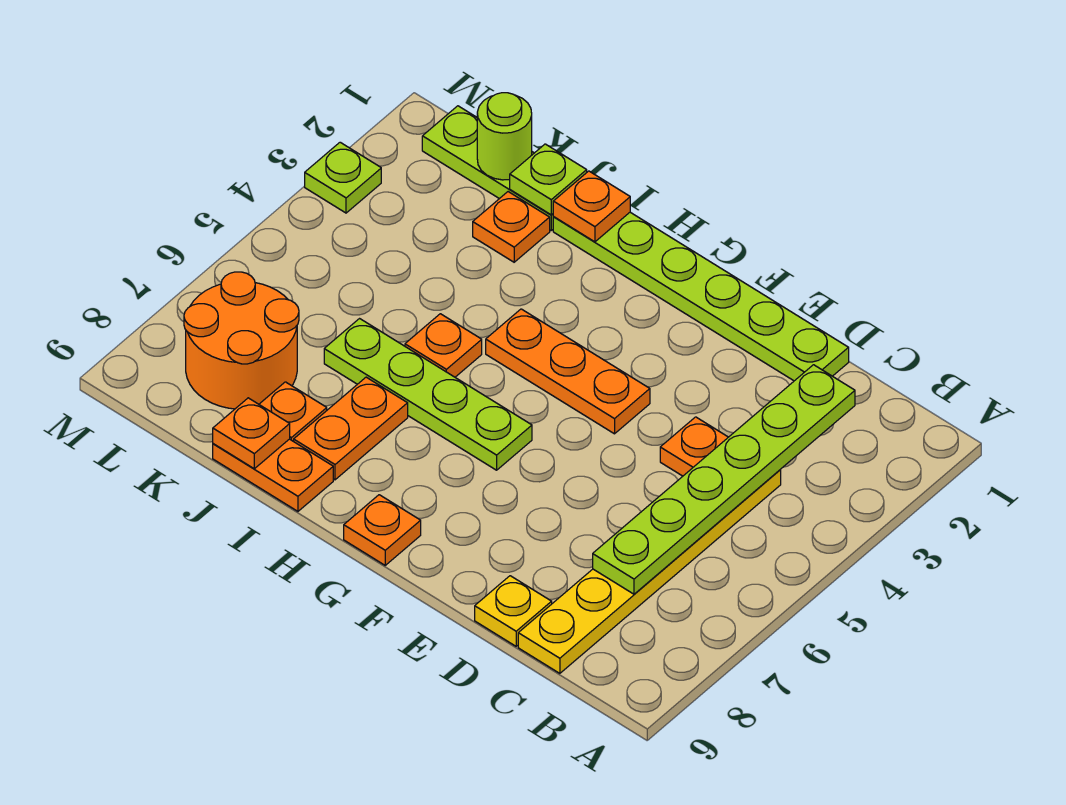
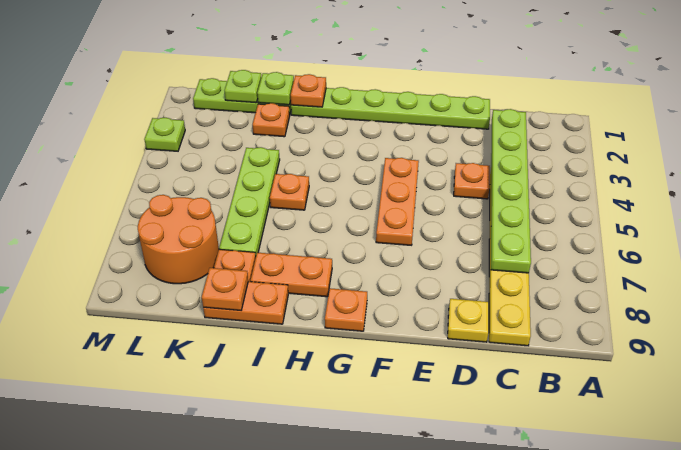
orange plate F4:H4 level 1 -> orange plate F4:F6 level 1
lime plate G6:J6 level 1 -> lime plate J4:J7 level 1
orange plate I7:I8 level 1 -> orange plate H8:I8 level 1
lime round brick K1 level 2 -> lime plate K1 level 2

